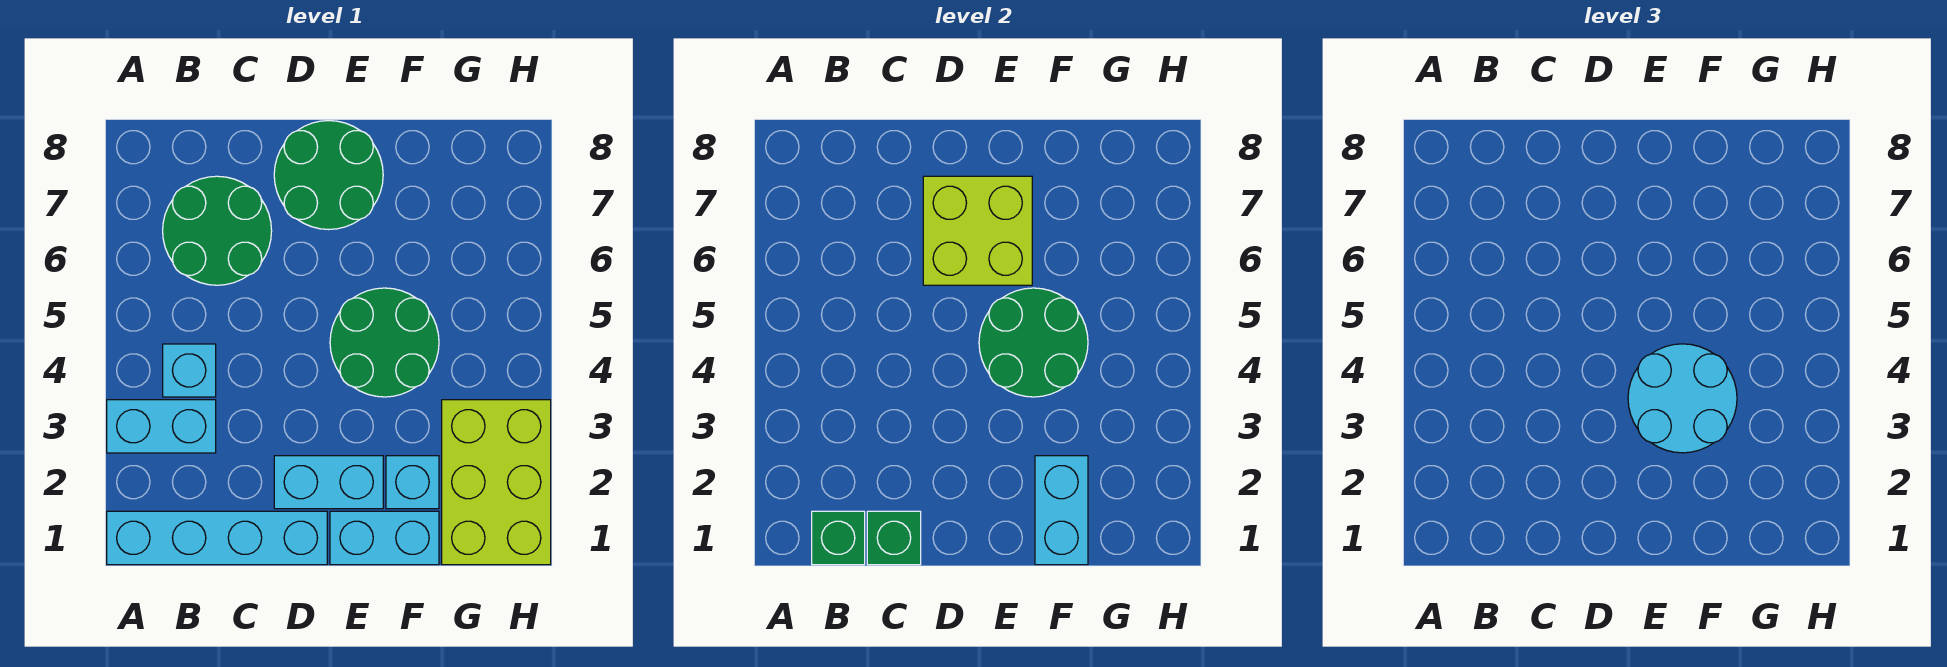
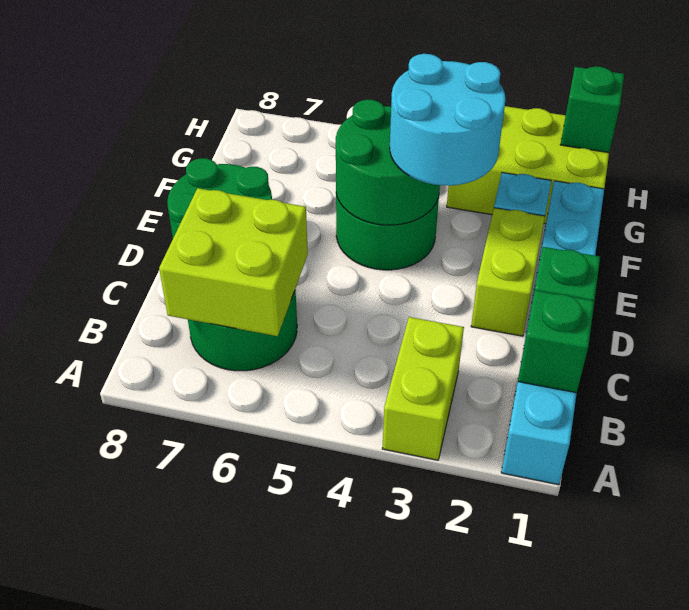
cyan brick A3:B3 level 1 -> lime brick A3:B3 level 1
cyan brick B4 level 1 -> none
cyan brick D2:E2 level 1 -> lime brick D2:E2 level 1
lime brick D6:E7 level 2 -> lime brick B6:C7 level 2
cyan brick F1:F2 level 2 -> none
none -> green brick H1 level 2

